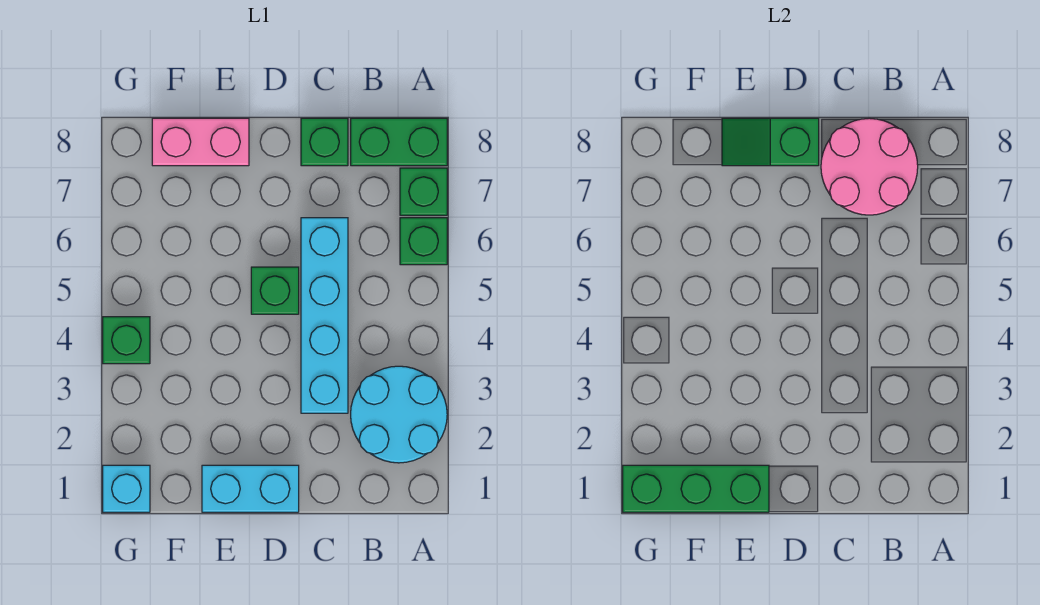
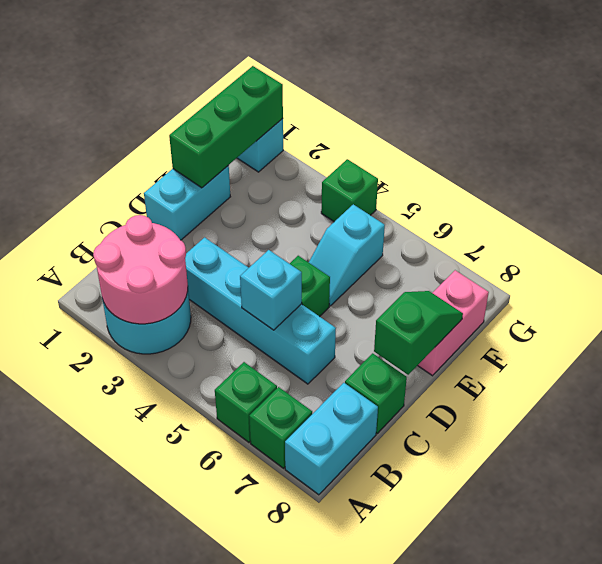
green brick A8:B8 level 1 -> cyan brick A8:B8 level 1
pink round brick B7:C8 level 2 -> pink round brick A2:B3 level 2
none -> cyan brick C5 level 2
none -> cyan slope E5:F5 level 1 top F

